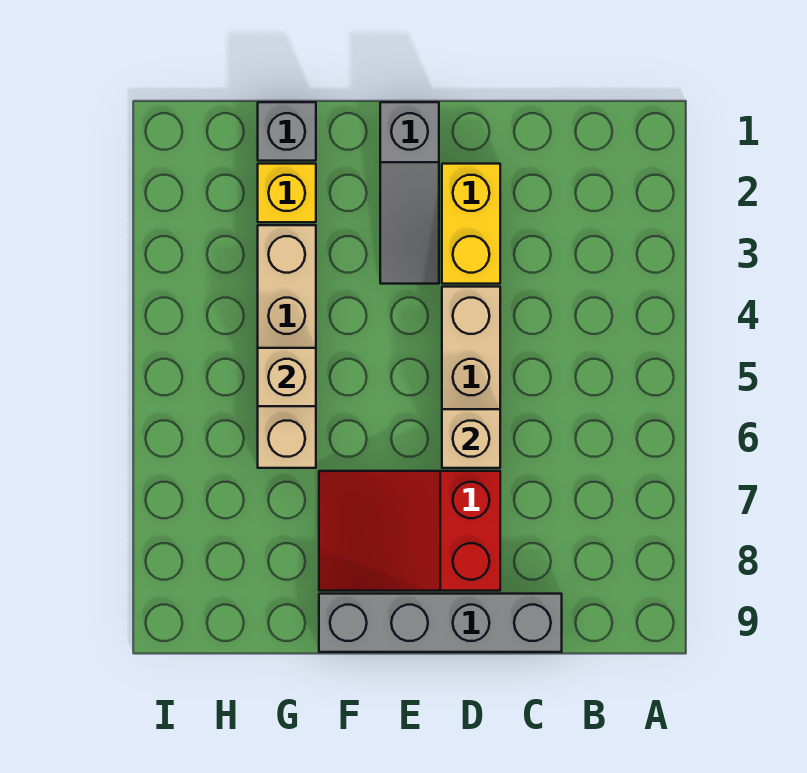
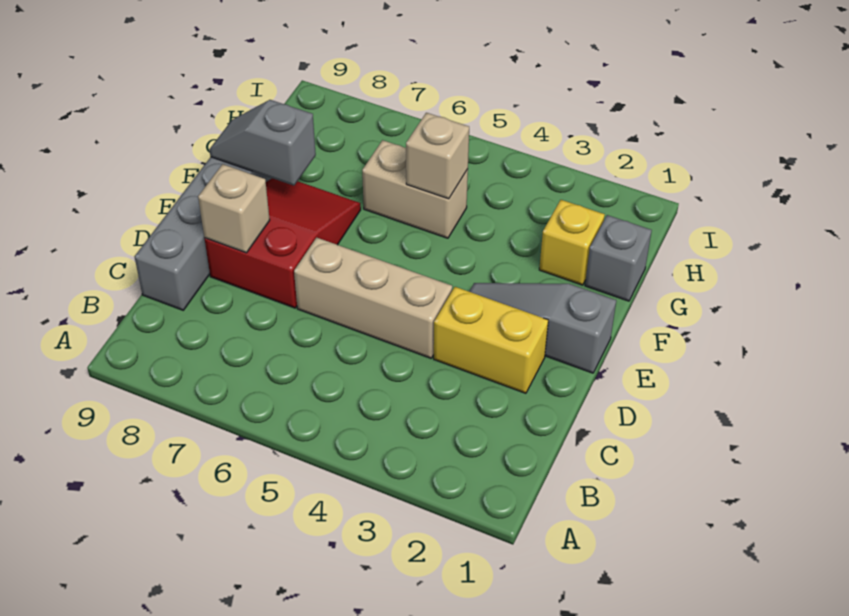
tan brick D6 level 2 -> tan brick D8 level 2
none -> grey slope F8:F9 level 2 top 8
tan brick G3:G6 level 1 -> tan brick G5:G6 level 1

